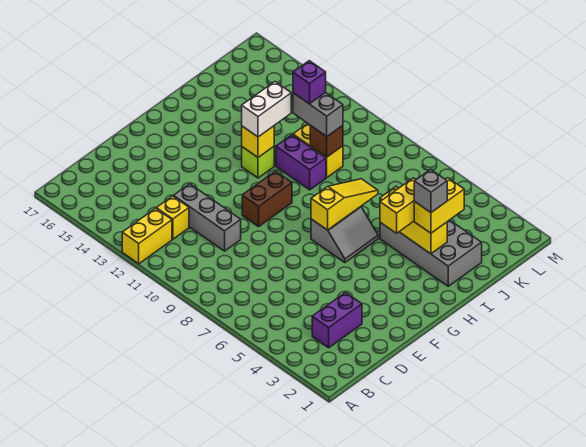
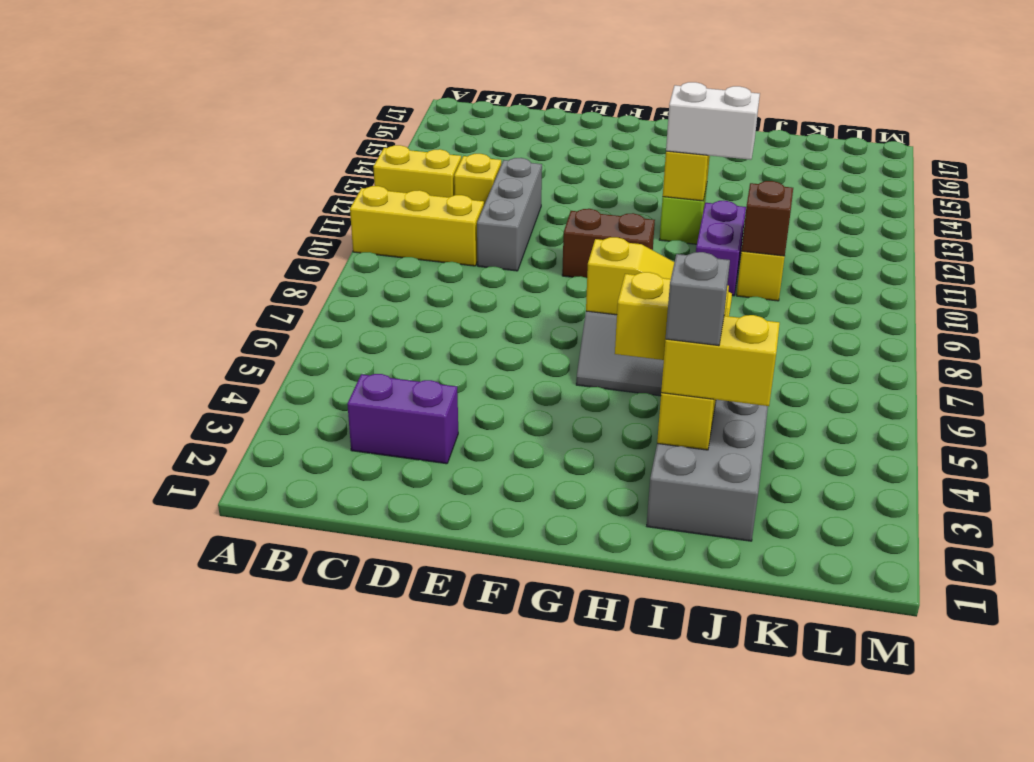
none -> yellow brick A10:C10 level 1
grey brick J10:J11 level 3 -> none
purple brick J11 level 4 -> none

